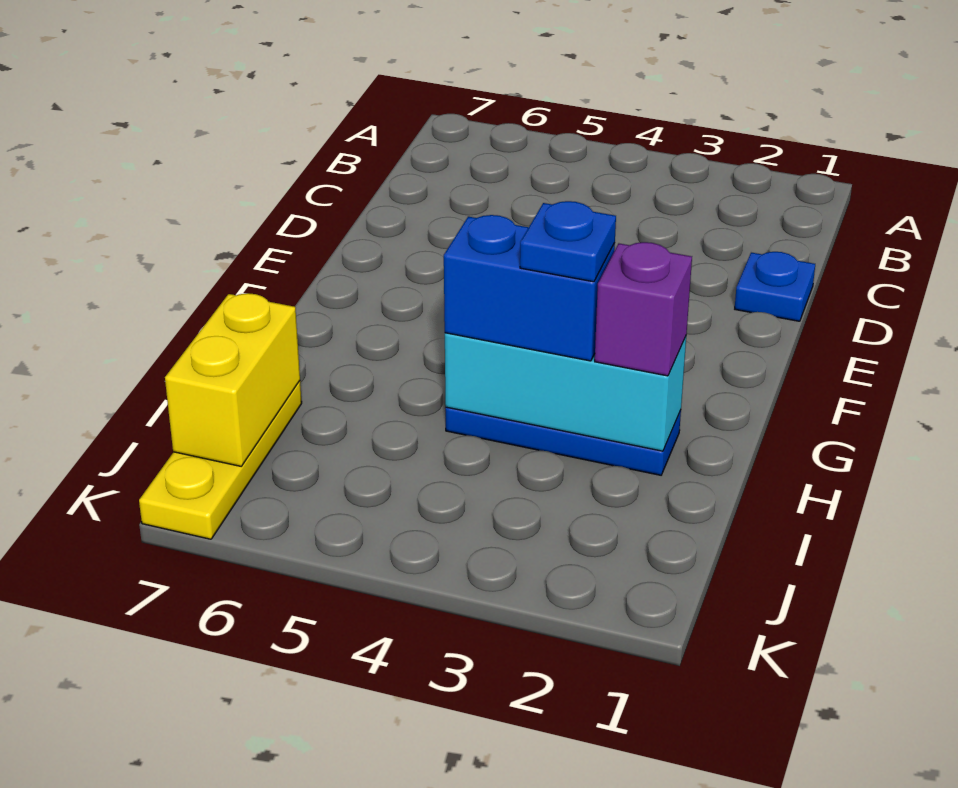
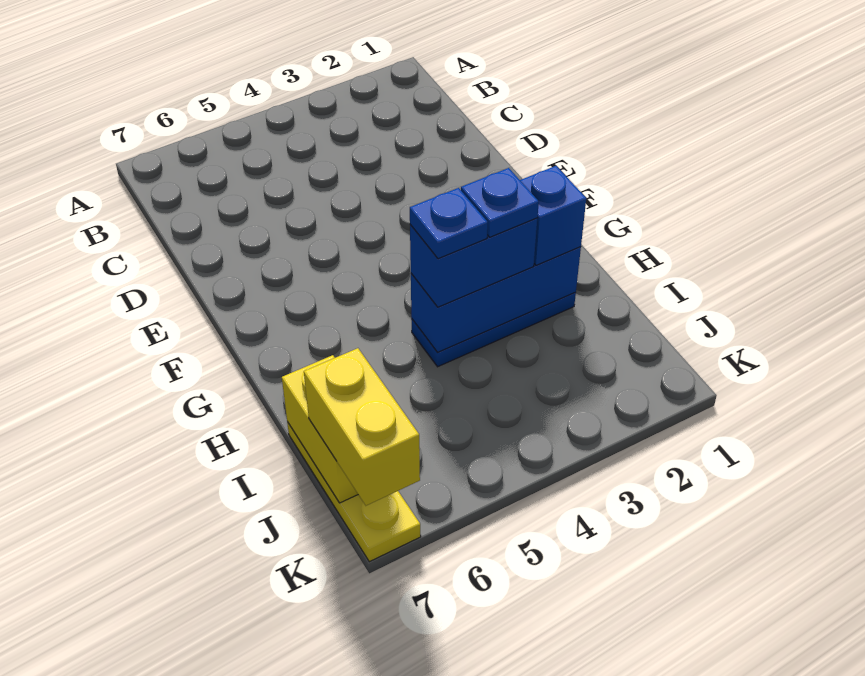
blue plate D1 level 1 -> blue plate H4 level 4
cyan brick H2:H4 level 2 -> blue brick H2:H4 level 2
purple brick H2 level 3 -> blue brick H2 level 3
none -> yellow brick J7:K7 level 3

